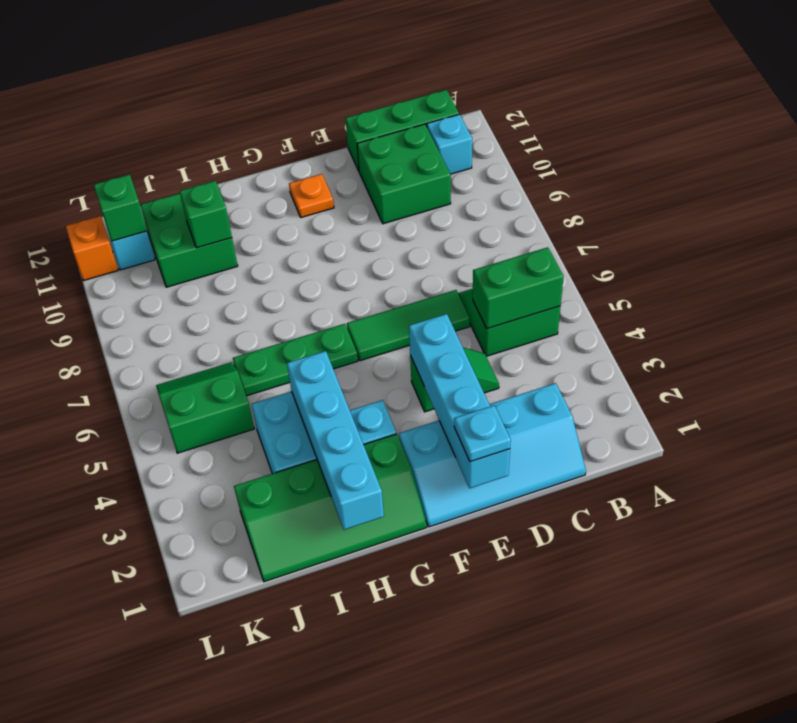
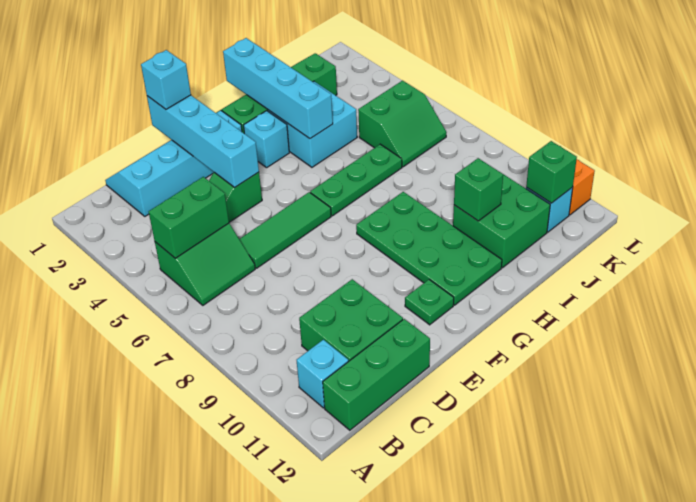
cyan plate E1 level 3 -> cyan brick E1 level 3
orange plate F11 level 1 -> green plate F11 level 1
none -> green plate G8:H11 level 1

